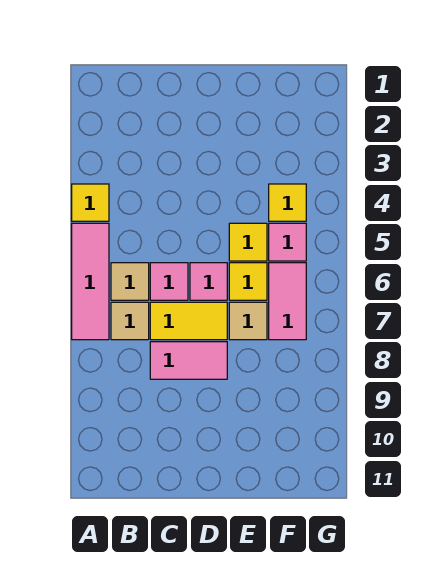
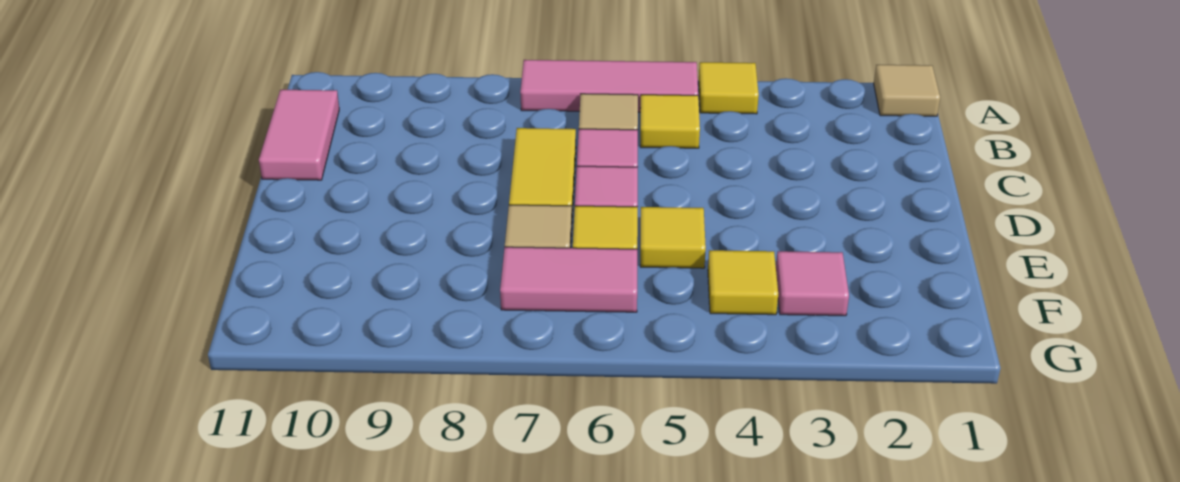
none -> yellow tile B5 level 1
tan tile B7 level 1 -> tan tile A1 level 1
pink tile C8:D8 level 1 -> pink tile B11:C11 level 1
pink tile F5 level 1 -> pink tile F3 level 1

